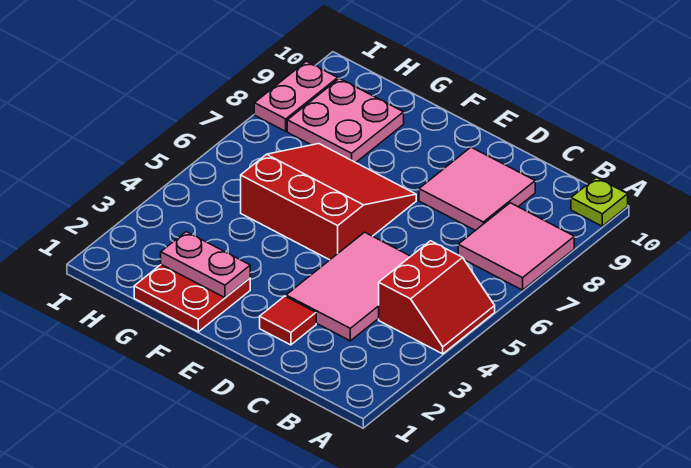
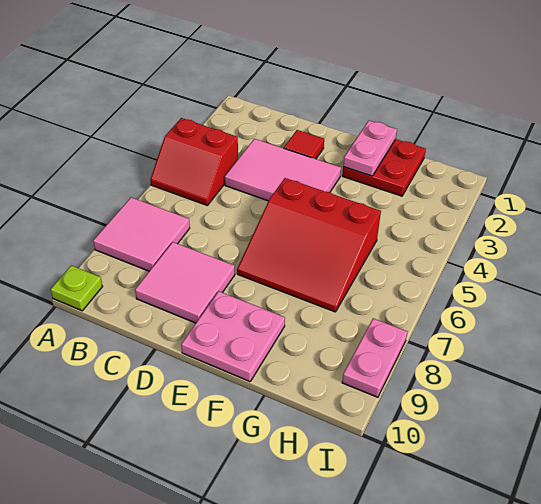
red slope A4:B5 level 1 top B -> red slope A4:B5 level 1 top 4
pink tile C3:D5 level 1 -> pink tile C3:E4 level 1
pink plate F2:G2 level 2 -> pink plate F1:F2 level 2
pink plate G8:H9 level 1 -> pink plate E9:F10 level 1

